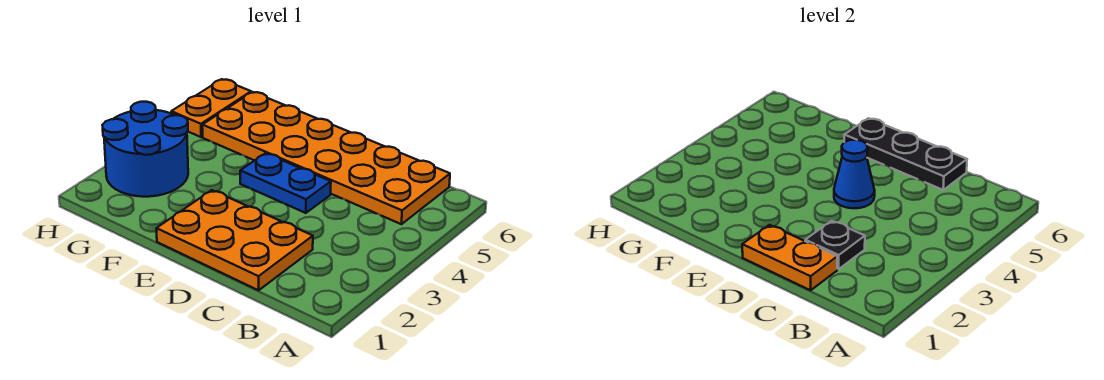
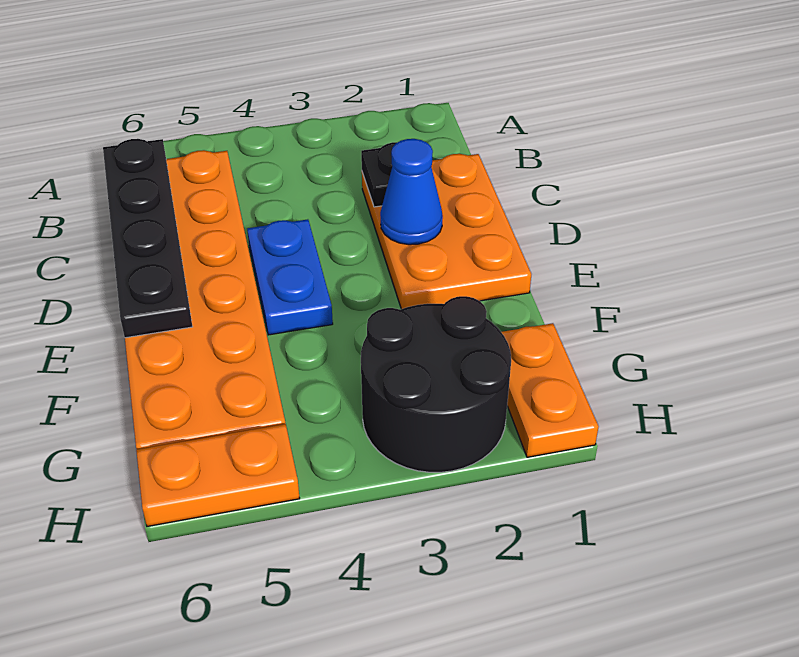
orange plate C1:D1 level 2 -> orange plate G1:H1 level 1
black plate C6:E6 level 2 -> black plate B6:E6 level 2
blue cone D4 level 2 -> blue cone D2 level 2
blue round brick G2:H3 level 1 -> black round brick G2:H3 level 1

